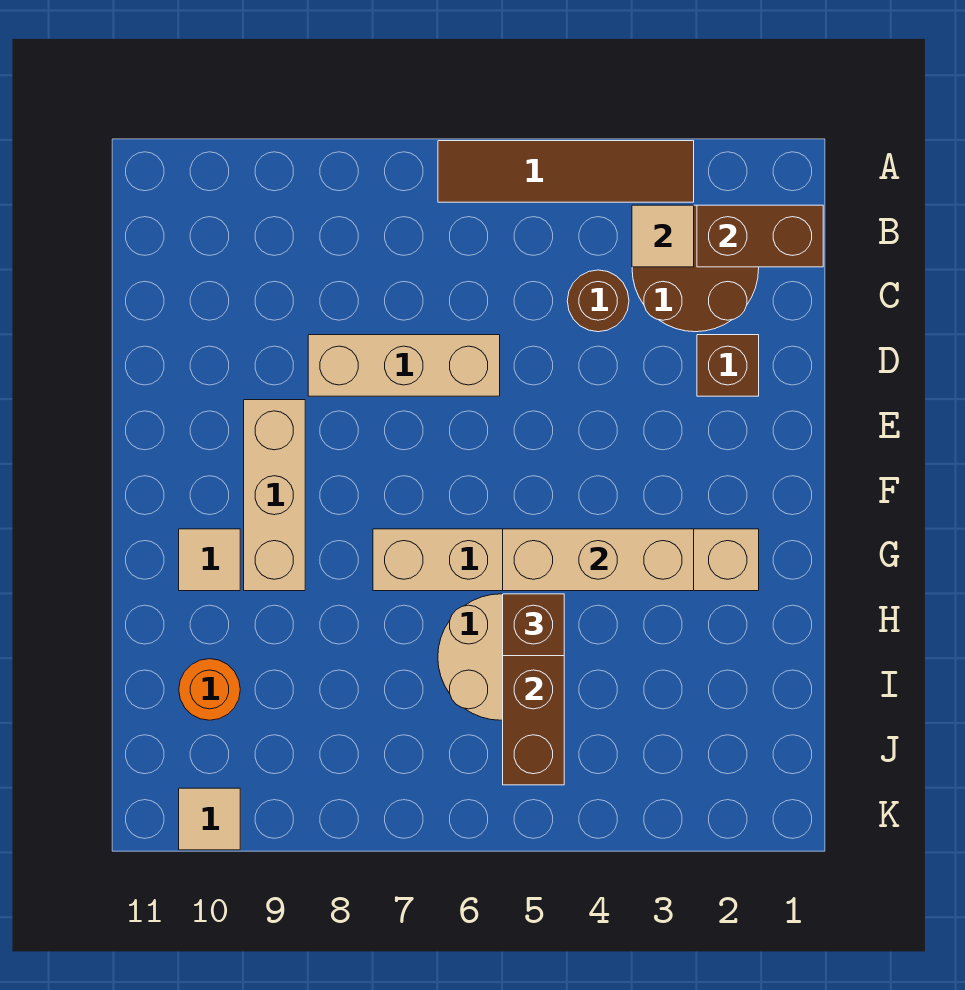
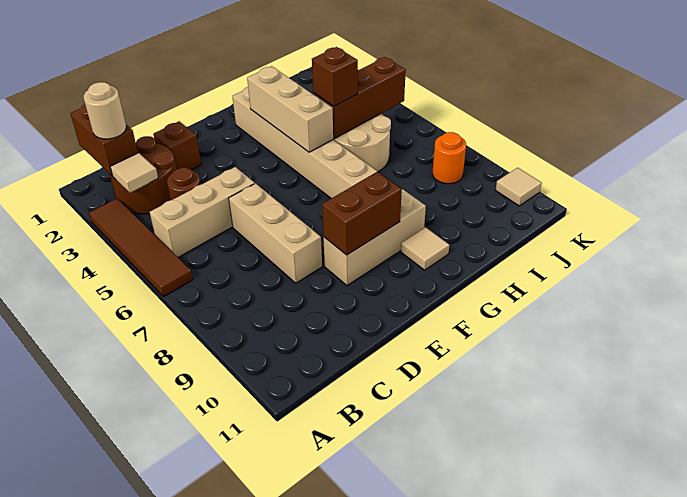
none -> tan round brick B2 level 3
none -> tan brick B5:D5 level 1
none -> brown brick E9:F9 level 2
orange round brick I10 level 1 -> orange round brick J8 level 1

